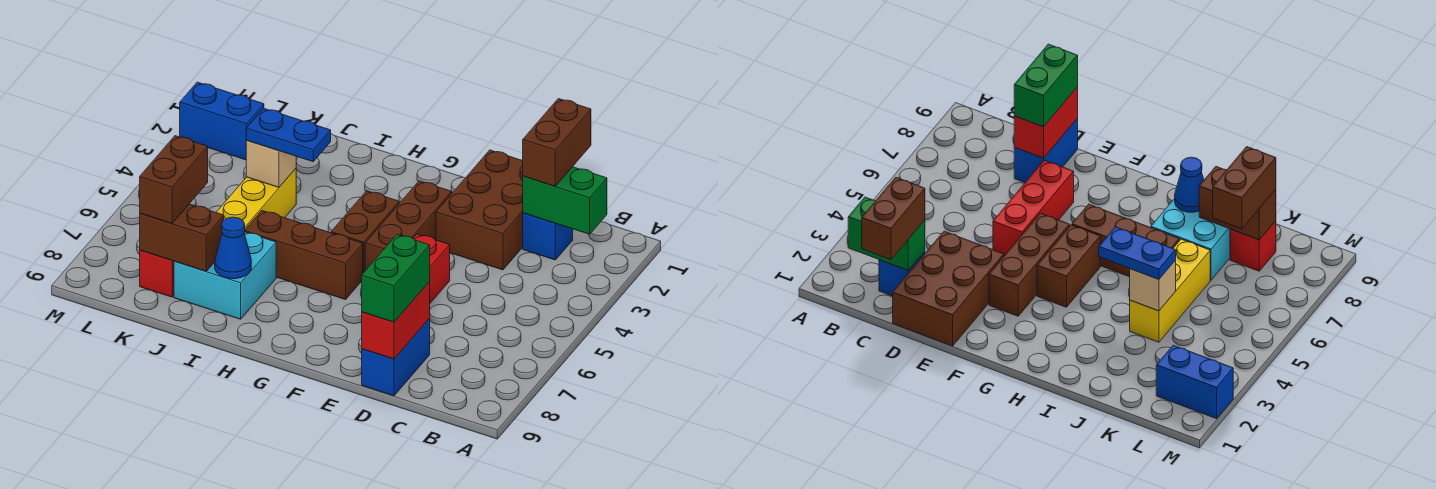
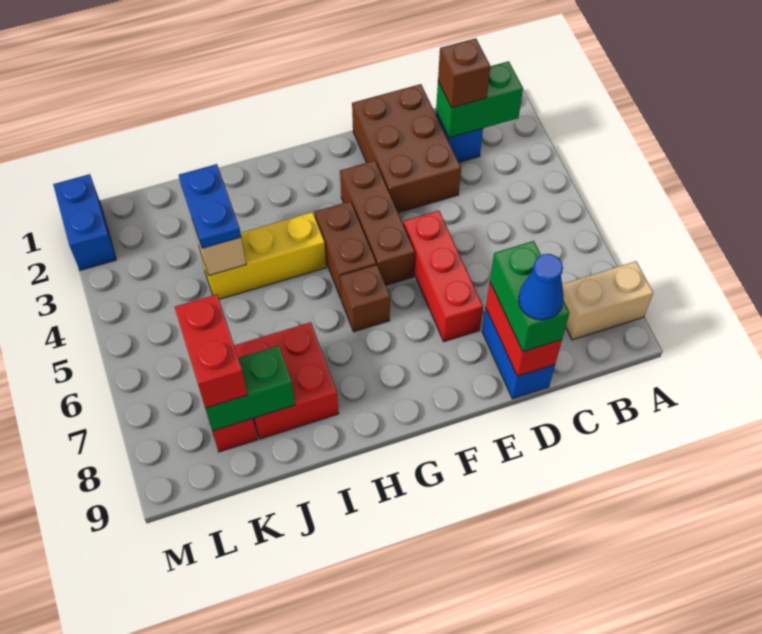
none -> tan brick A8:B8 level 1
brown brick C1:C2 level 3 -> brown brick C2 level 3
brown brick G6:I6 level 1 -> brown brick G6 level 1
blue plate I4:J4 level 3 -> blue plate J3:J4 level 3
cyan brick I7:J8 level 1 -> red brick I7:J8 level 1
blue cone I8 level 2 -> blue cone D9 level 4
yellow brick J4:J6 level 1 -> yellow brick H4:J4 level 1
brown brick J8:K8 level 2 -> green brick J8:K8 level 2
brown brick K7:K8 level 3 -> red brick K7:K8 level 3
blue brick L2:M2 level 1 -> blue brick M1:M2 level 1

